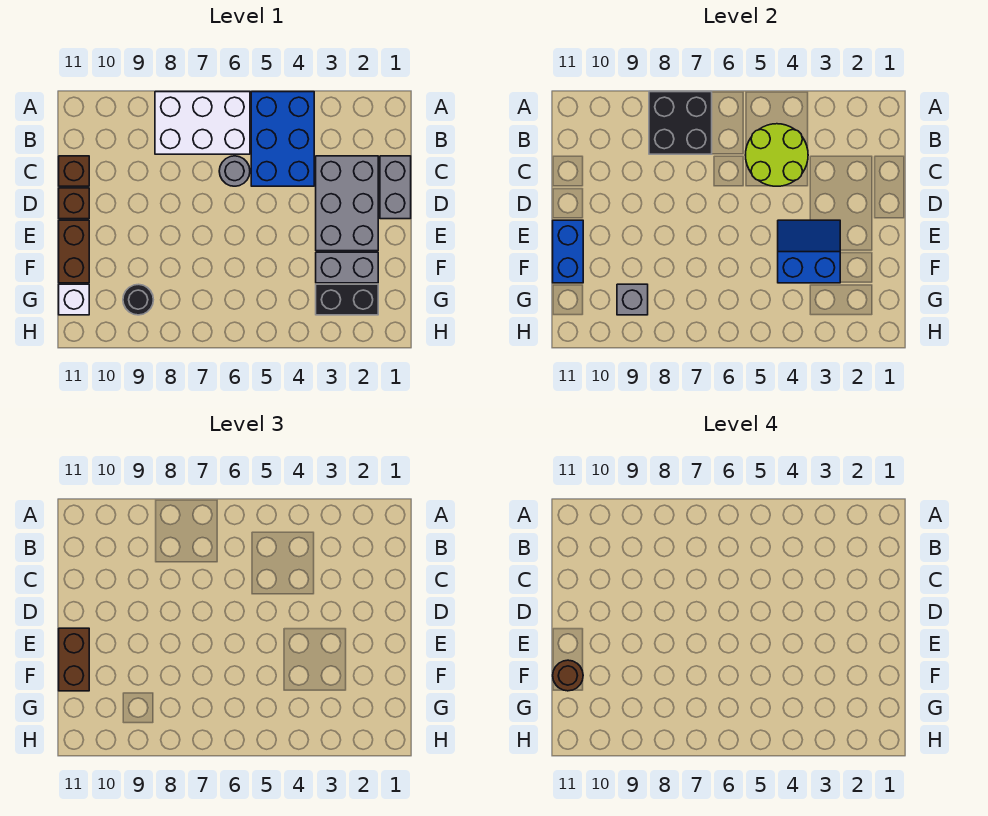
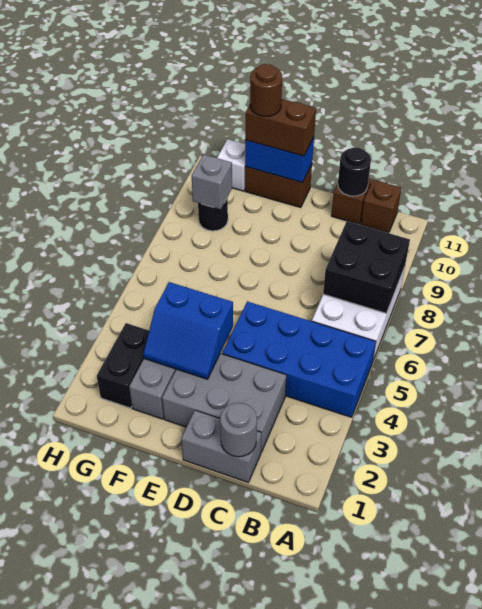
blue brick A4:C5 level 1 -> blue brick A4:D5 level 1
lime round brick B4:C5 level 2 -> none
grey round brick C6 level 1 -> grey round brick C1 level 2
none -> black round brick C11 level 2
brown brick D11 level 1 -> brown brick B11 level 1
blue slope E3:F4 level 2 top F -> blue slope E3:F4 level 2 top 4

